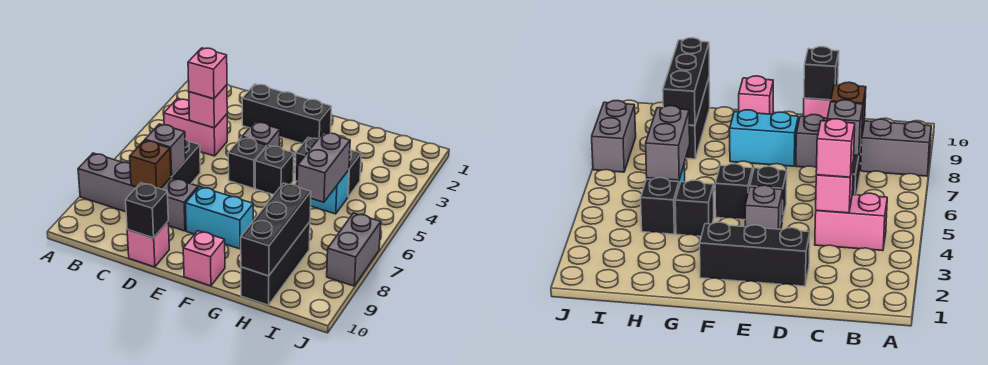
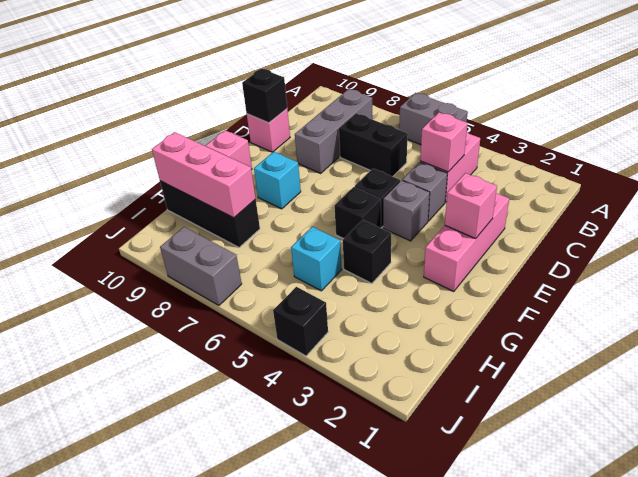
grey brick A8:D8 level 1 -> grey brick B8:D8 level 1
pink brick C4 level 3 -> pink brick E2 level 2
grey brick C7 level 2 -> grey brick D4 level 1
brown brick C8 level 2 -> none
black brick D2:F2 level 1 -> pink brick D2:F2 level 1
cyan brick E8:F8 level 1 -> cyan brick F8 level 1
black brick H4 level 1 -> black brick J4 level 1
grey brick H5:H6 level 2 -> grey brick A5:A6 level 1
black brick H8:H10 level 2 -> pink brick H8:H10 level 2

